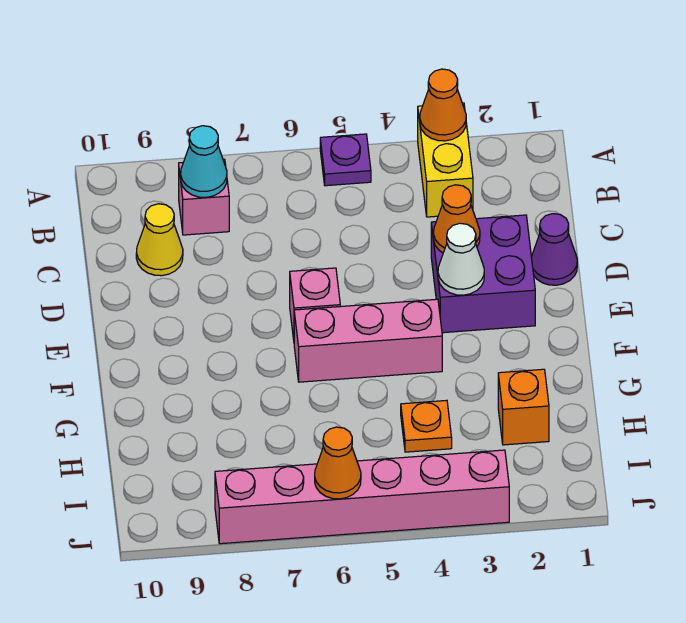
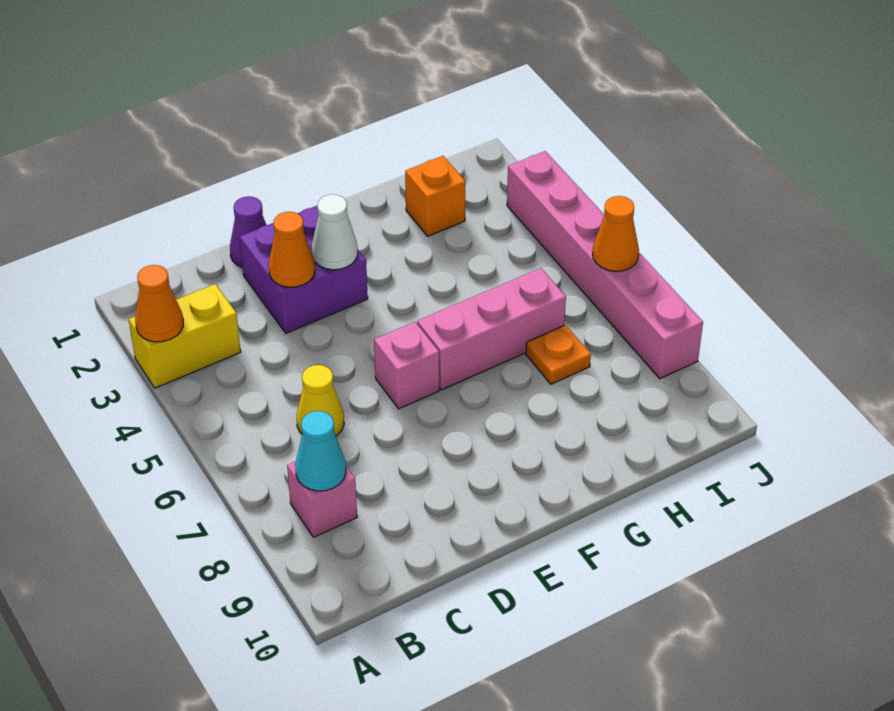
purple plate A5 level 1 -> none
yellow cone C9 level 1 -> yellow cone C6 level 1
pink brick F4:F6 level 1 -> pink brick F6:H6 level 1
orange plate H4 level 1 -> orange plate H7 level 1

